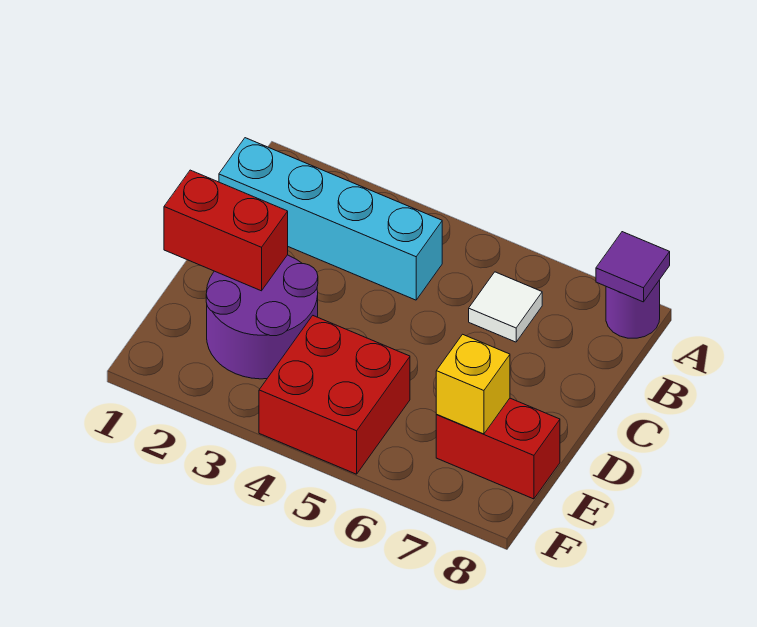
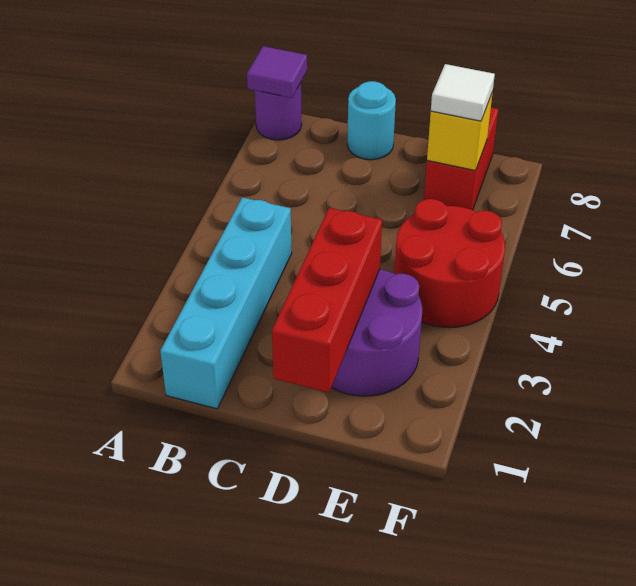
white tile B6 level 1 -> white tile E7 level 3
none -> cyan round brick C8 level 1
red brick D1:D2 level 2 -> red brick D1:D3 level 2
red brick E4:F5 level 1 -> red round brick E4:F5 level 1

